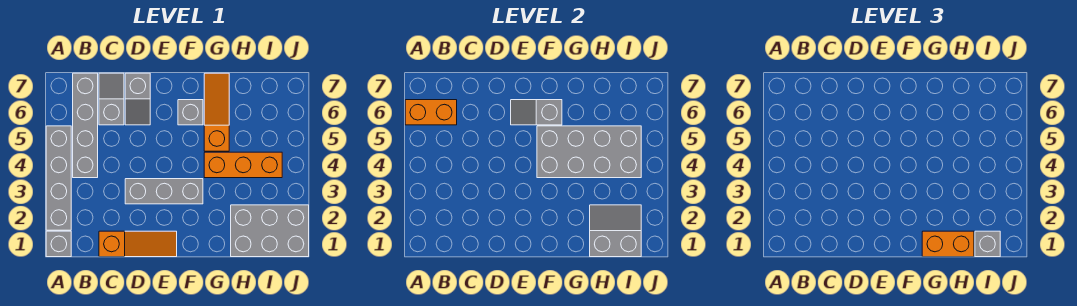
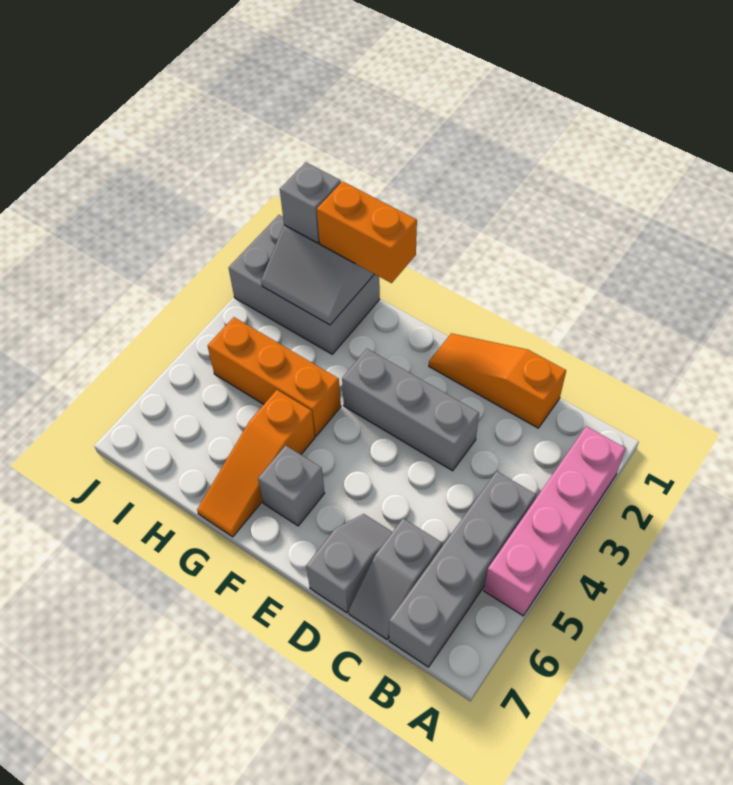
grey brick A1 level 1 -> none
grey brick A2:A5 level 1 -> pink brick A2:A5 level 1
orange brick A6:B6 level 2 -> none
grey slope E6:F6 level 2 top F -> none
grey brick F4:I5 level 2 -> none

